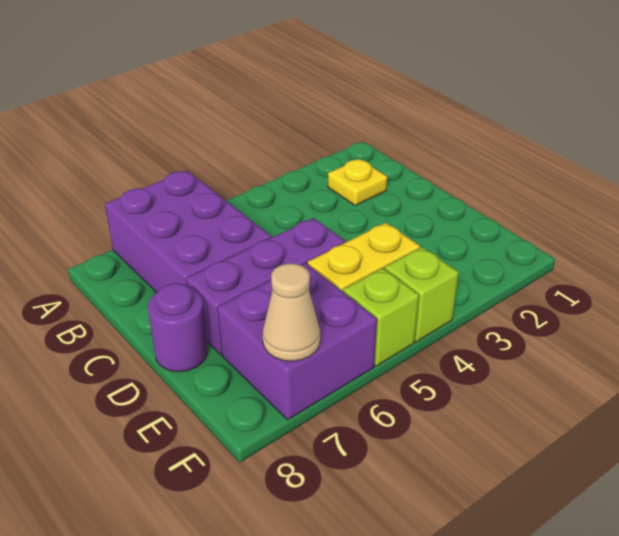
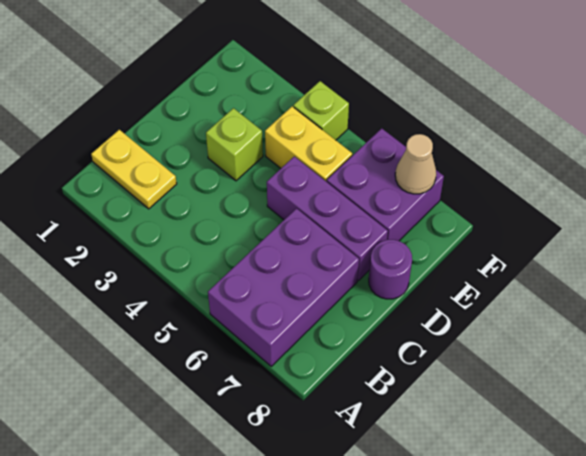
yellow plate B2 level 1 -> yellow plate B1:B2 level 1
lime brick F5 level 1 -> lime brick D3 level 1

